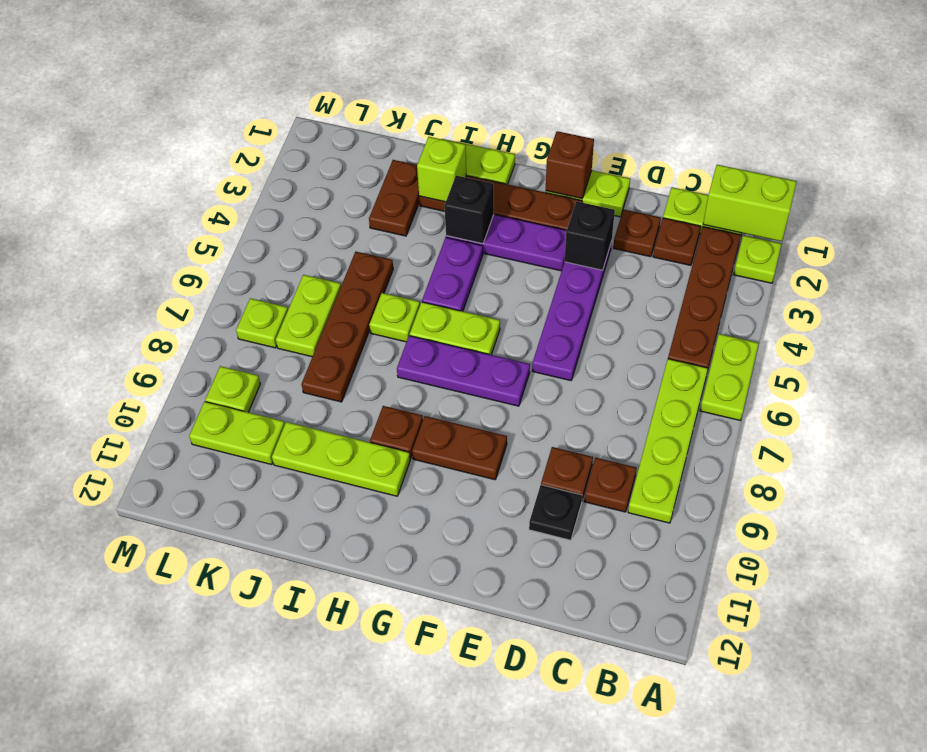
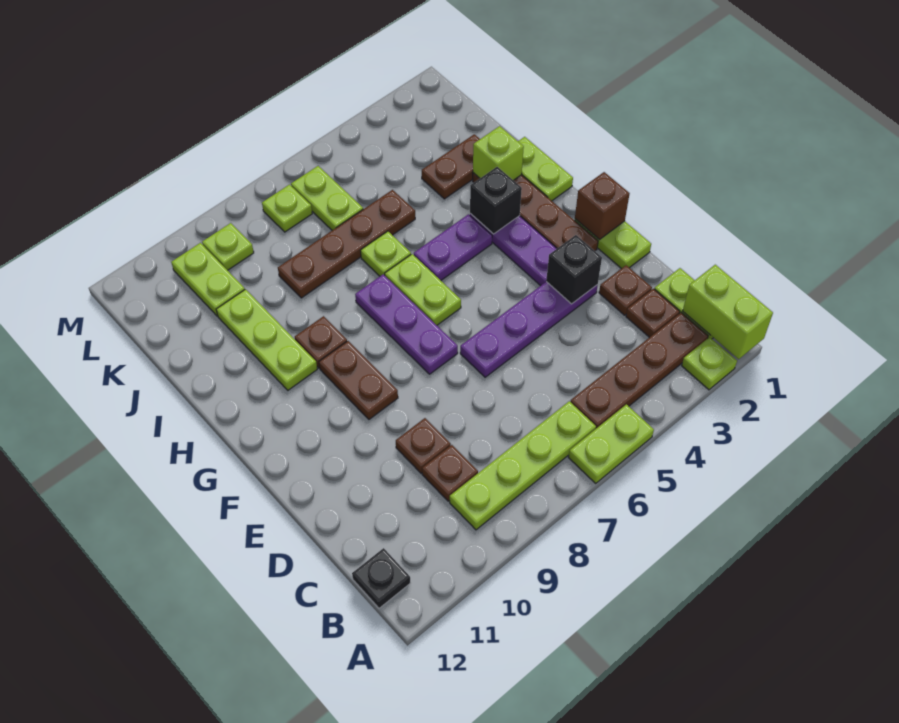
black plate D10 level 1 -> black plate B12 level 1
lime plate K6:K7 level 1 -> lime plate K6:L6 level 1

